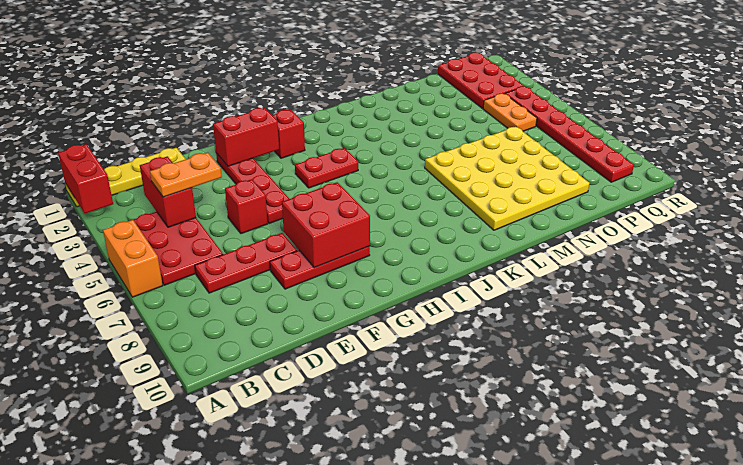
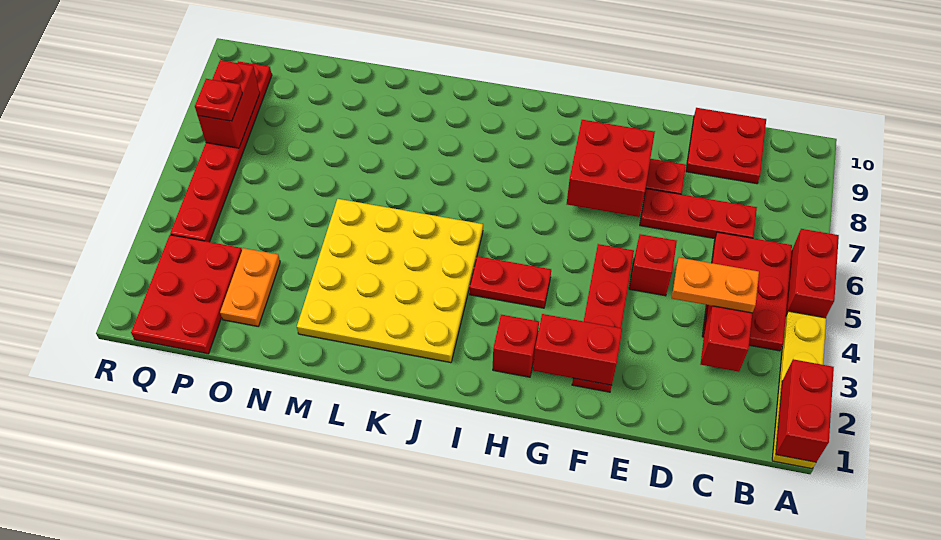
yellow plate A1:D1 level 1 -> yellow plate A1:A4 level 1
orange brick A5:A6 level 1 -> red brick A5:A6 level 1
none -> red plate C9:D10 level 1
yellow plate L6:O9 level 1 -> yellow plate J2:M5 level 1
orange plate P4:P5 level 1 -> orange plate O2:O3 level 1
none -> red brick Q7:Q8 level 2
none -> red plate Q7 level 3

